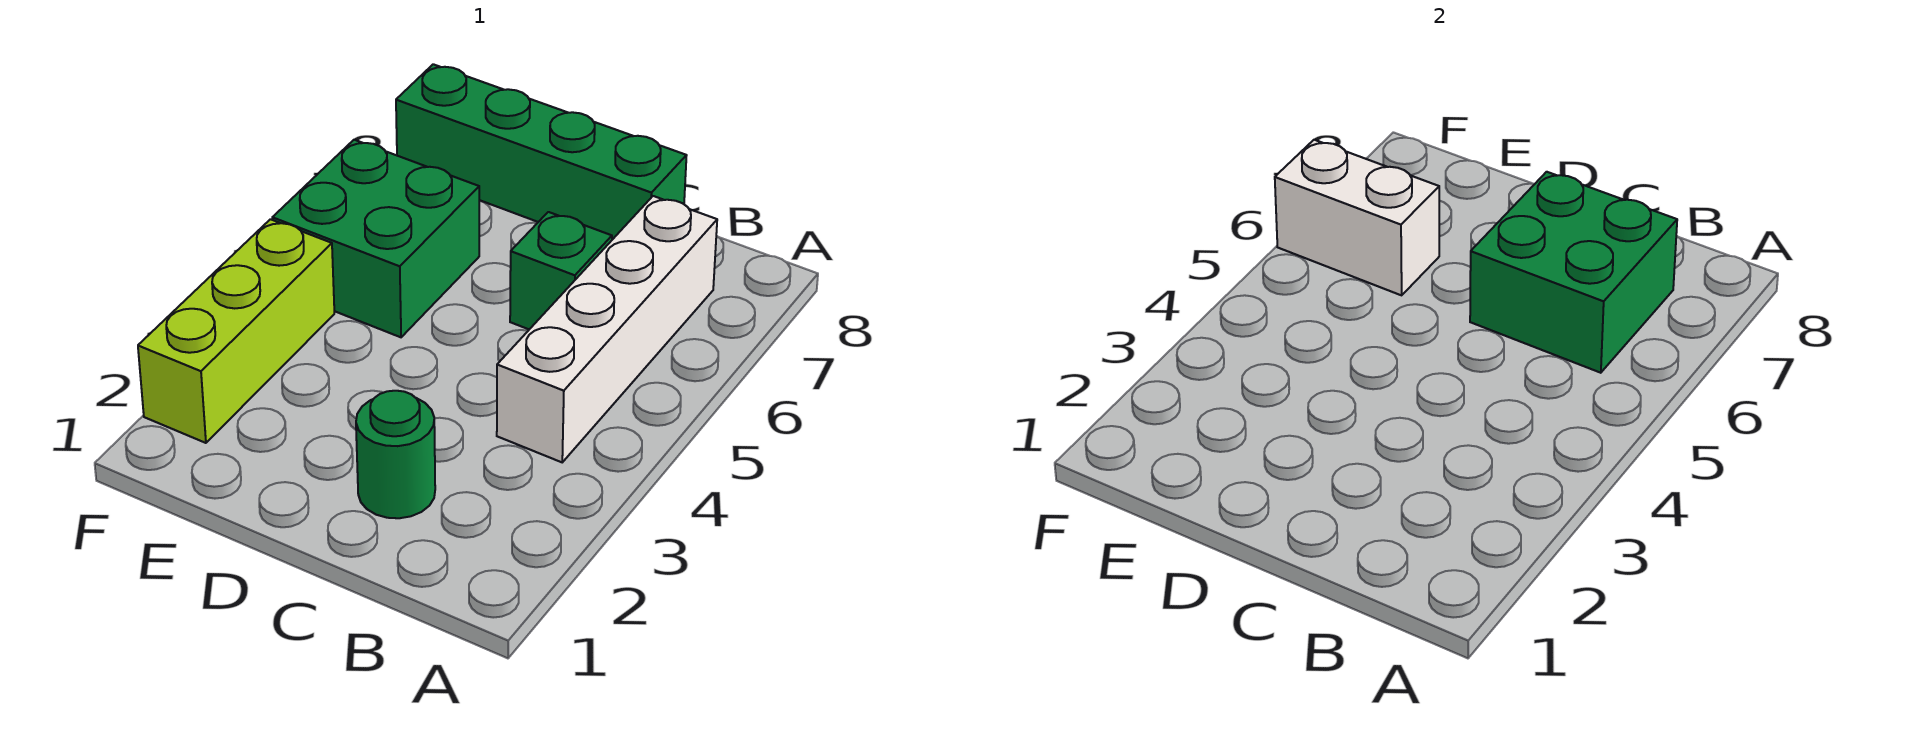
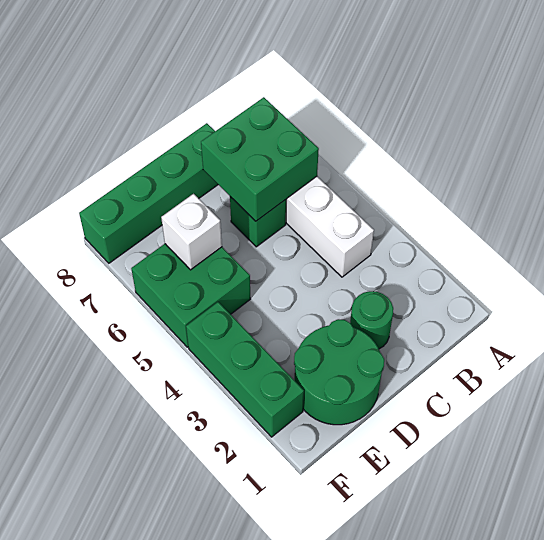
none -> green round brick D1:E2 level 1
white brick E6:F6 level 2 -> white brick E6 level 2
lime brick F2:F4 level 1 -> green brick F2:F4 level 1

